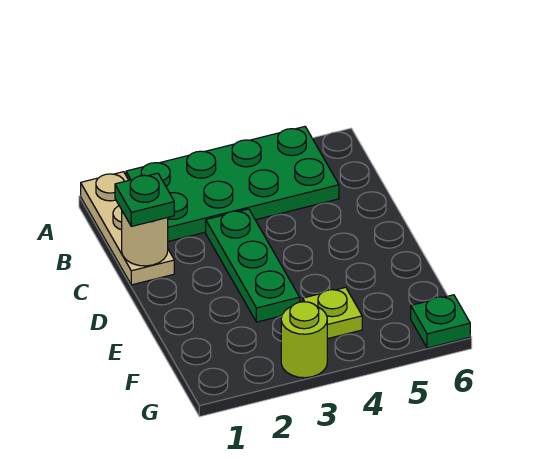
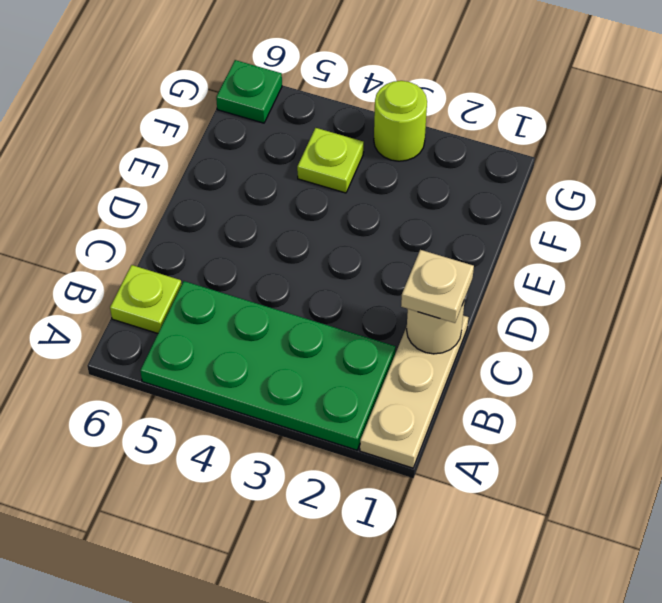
none -> lime plate B6 level 1
green plate C1 level 3 -> tan plate C1 level 3
green plate C3:E3 level 1 -> none

